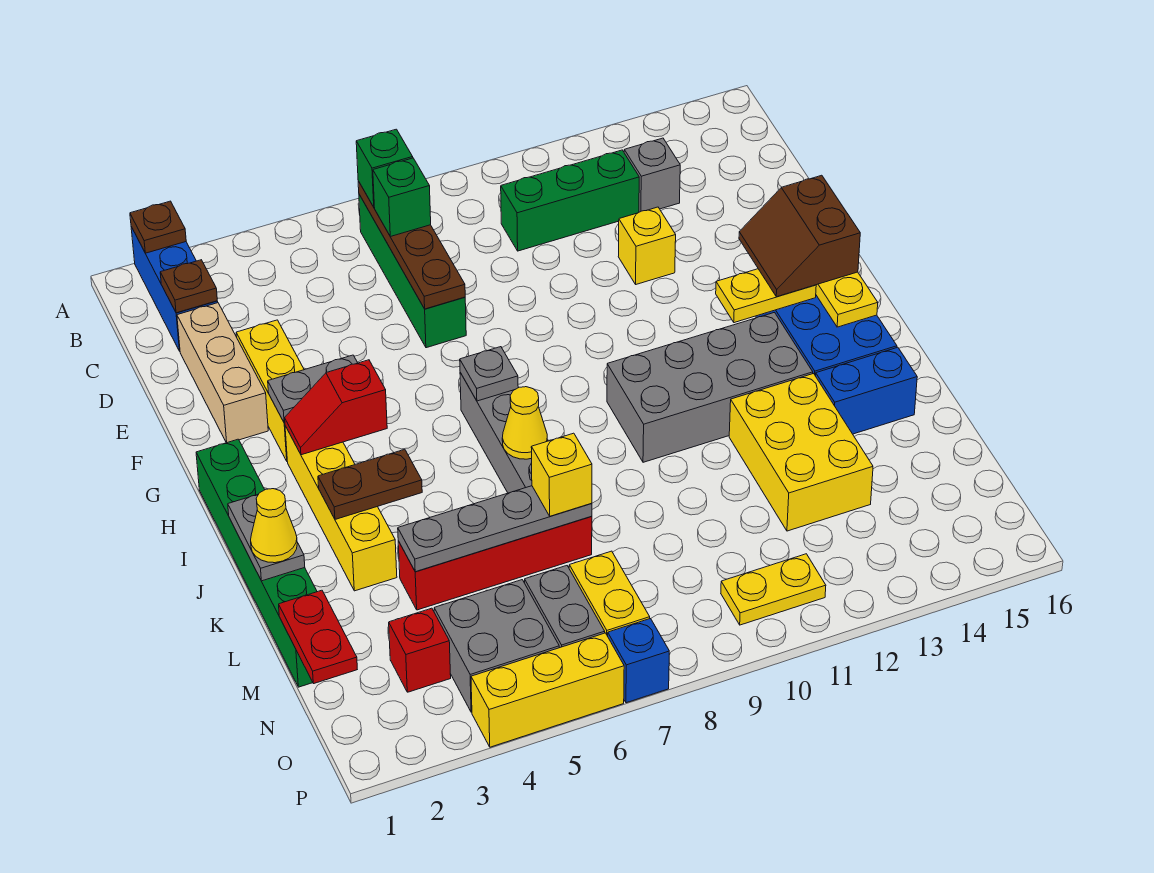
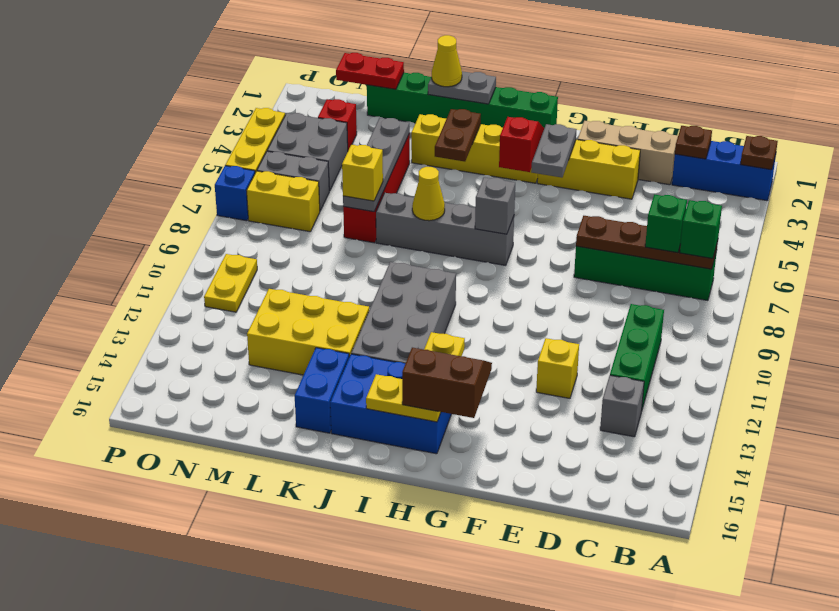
grey plate H7 level 2 -> grey brick H7 level 2

